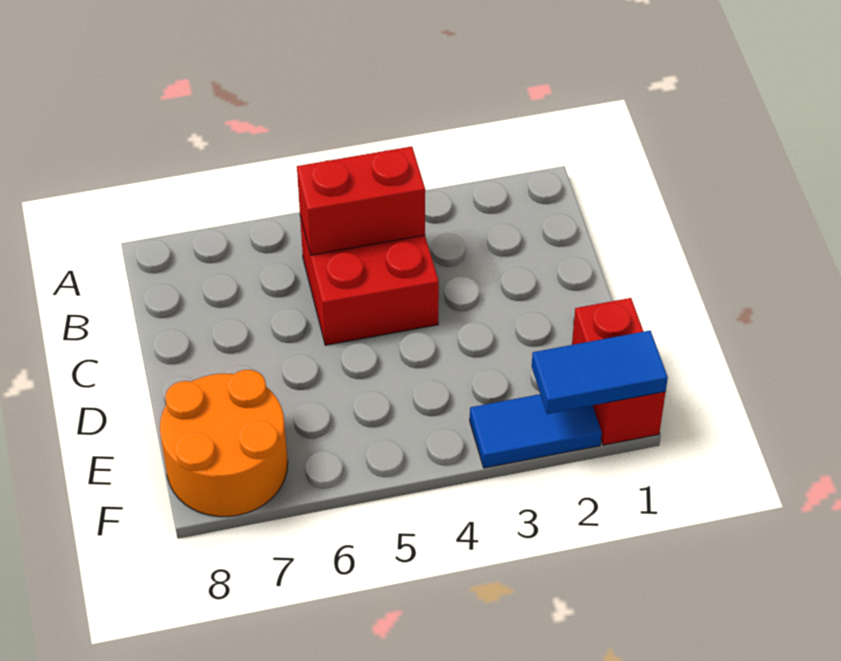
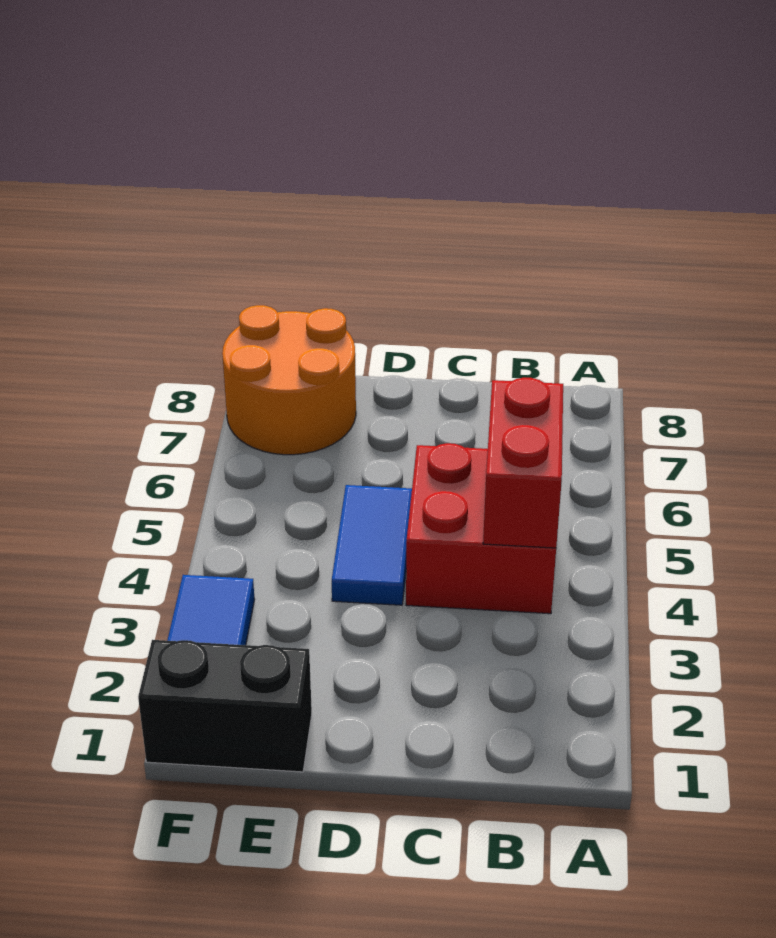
red brick E1:F1 level 1 -> black brick E1:F1 level 1
blue tile F1:F2 level 2 -> blue tile D4:D5 level 1

